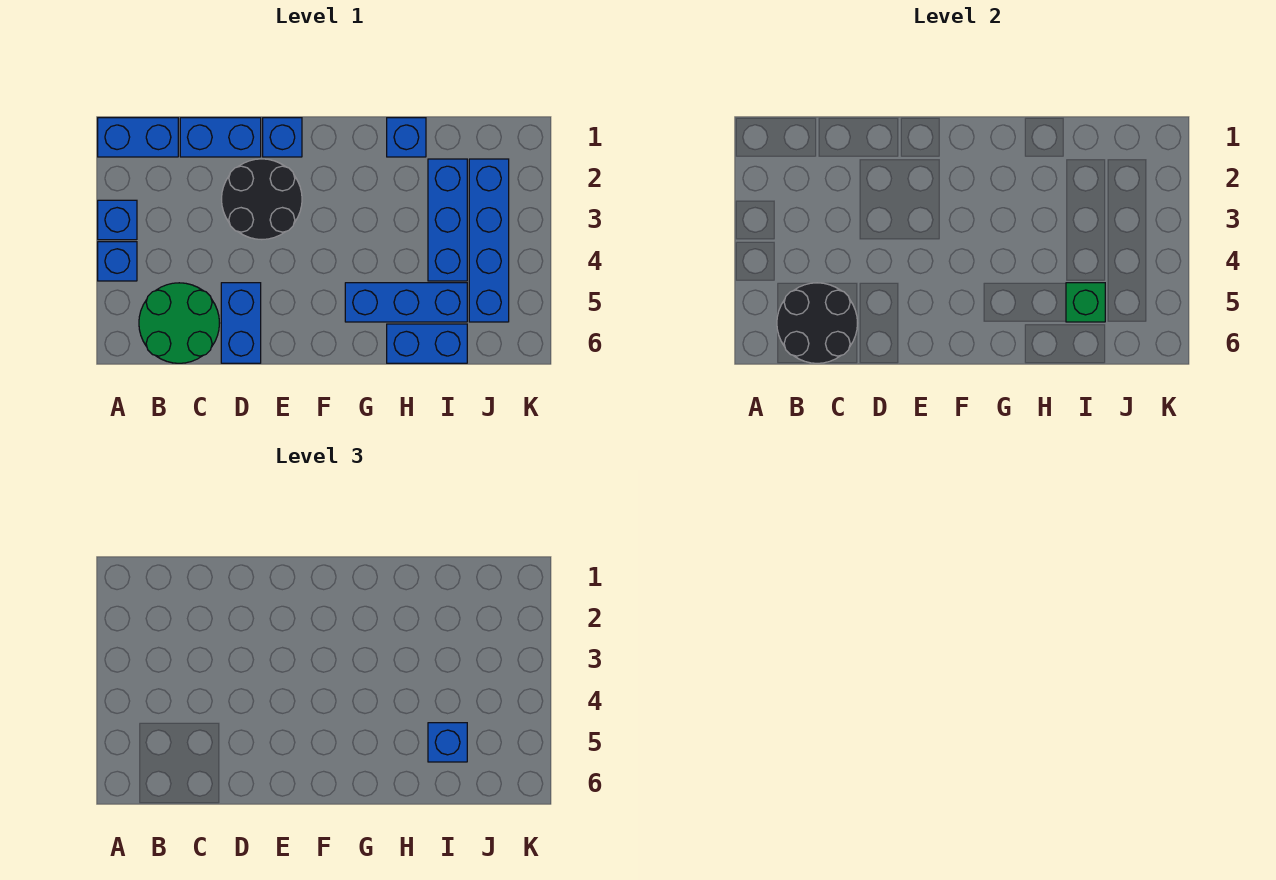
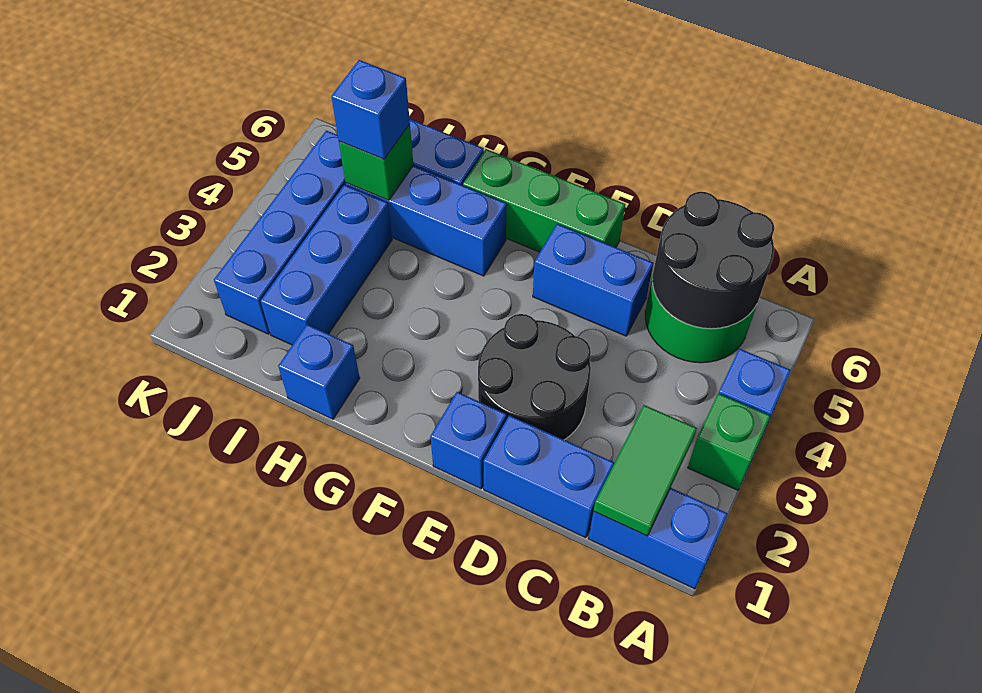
blue brick A3 level 1 -> green brick A3 level 1
none -> green tile B1:B2 level 2
blue brick D5:D6 level 1 -> blue brick D5:E5 level 1
none -> green brick E6:G6 level 1

